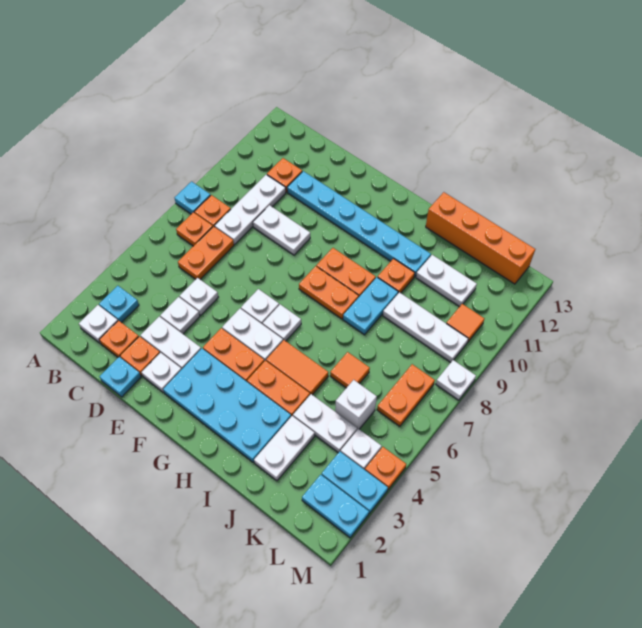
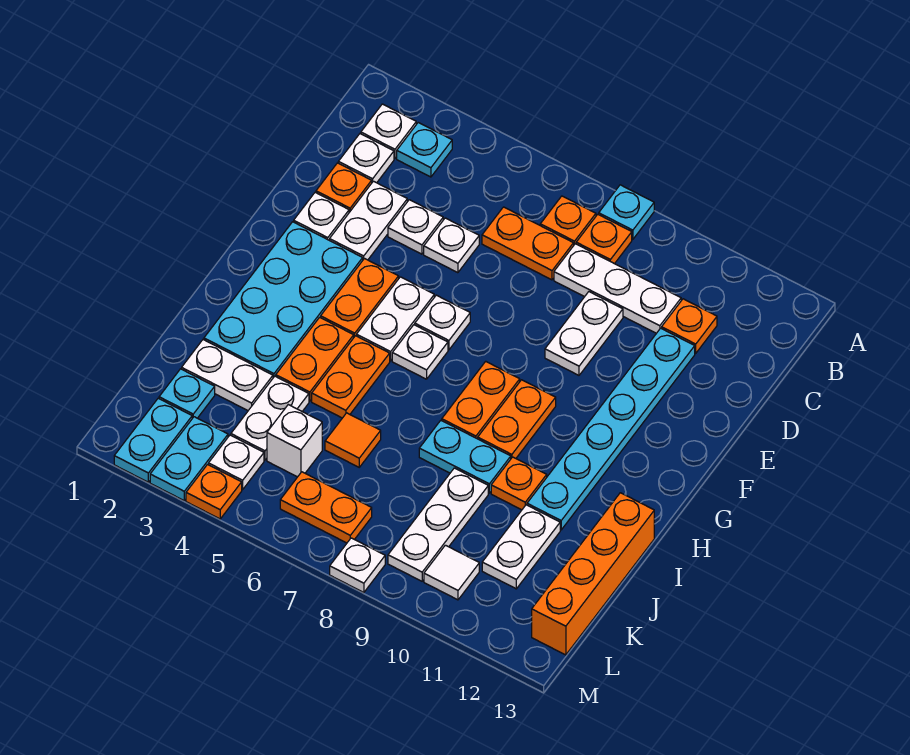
orange plate C2 level 1 -> white plate C2 level 1
cyan plate D1 level 1 -> cyan plate K2 level 1
orange tile H5:I5 level 1 -> orange plate H5:I5 level 1
orange tile L10 level 1 -> white tile L10 level 1

